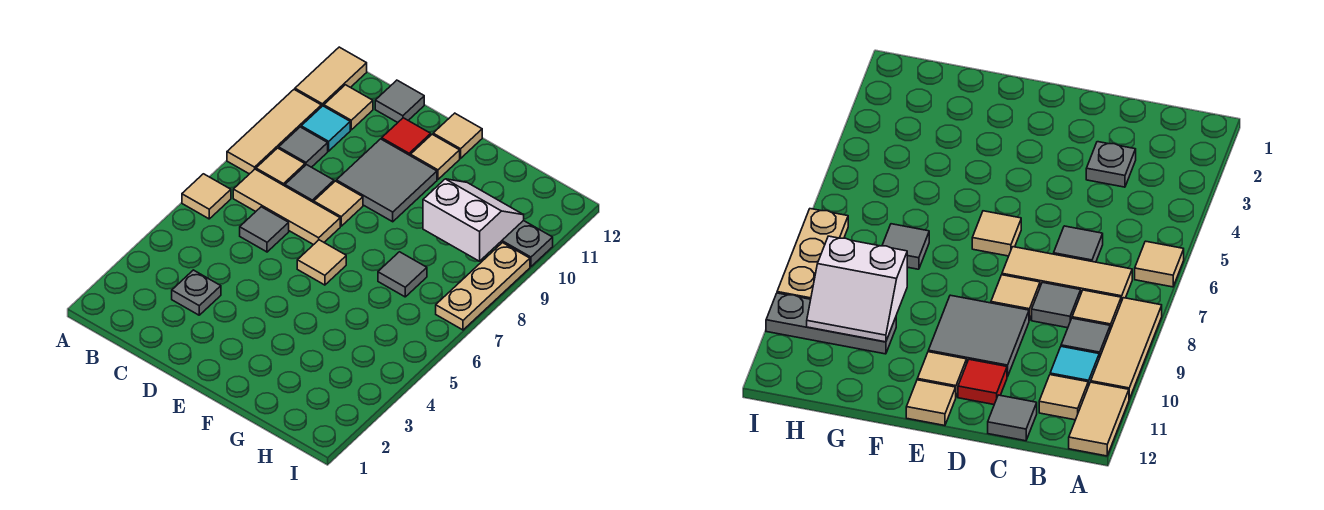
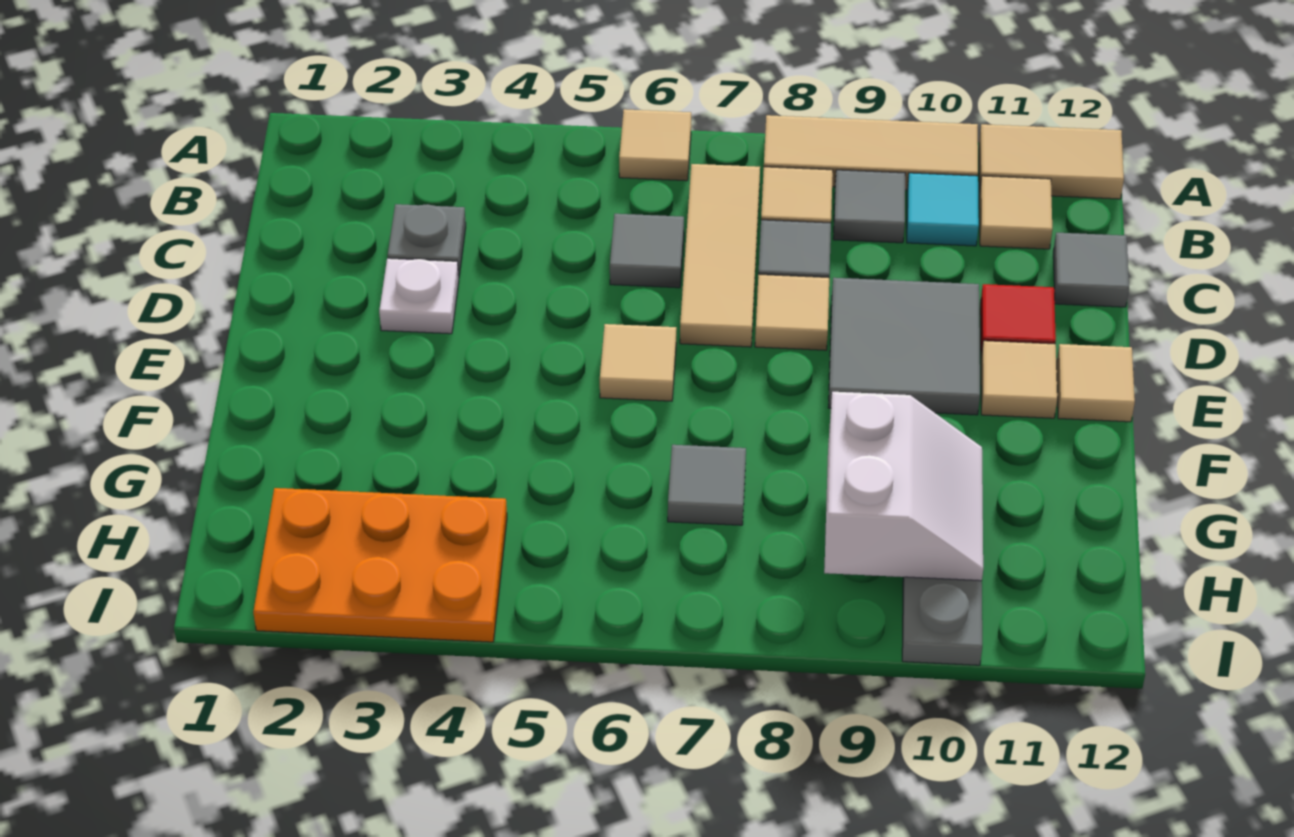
none -> white plate D3 level 1
none -> orange plate H2:I4 level 1
tan plate I7:I9 level 1 -> none

